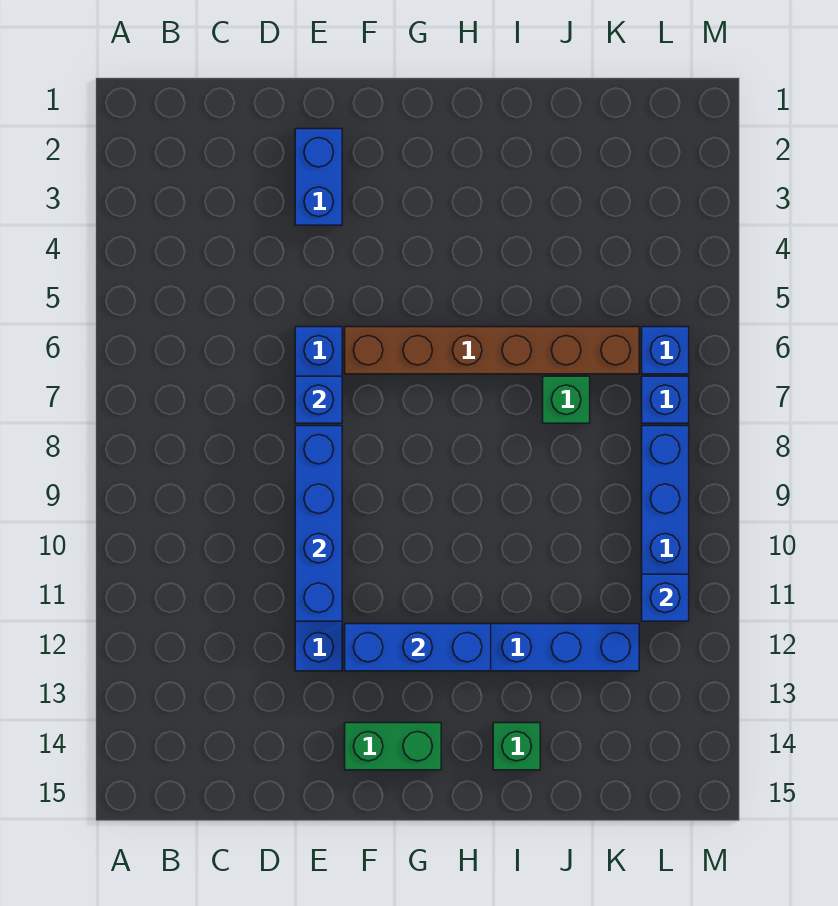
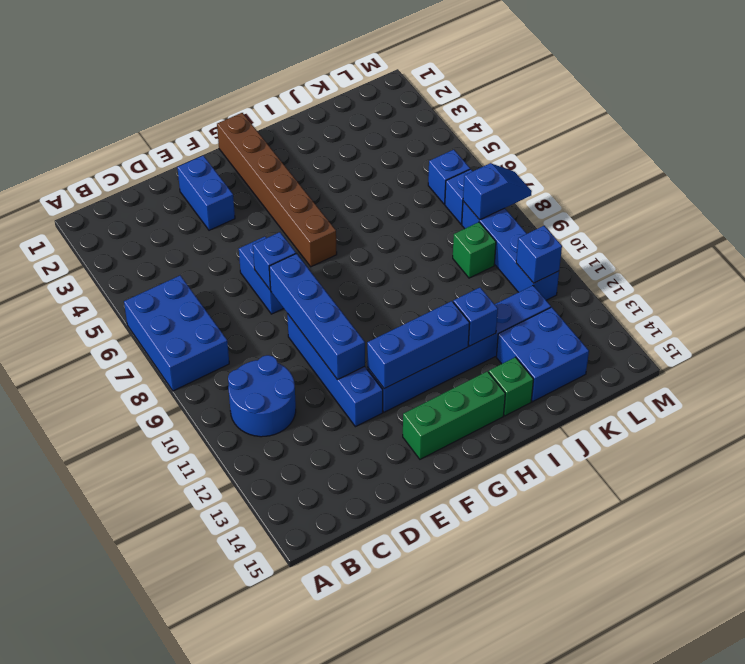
none -> blue brick A6:B8 level 1
none -> blue round brick B10:C11 level 1
brown brick F6:K6 level 1 -> brown brick G1:G6 level 1
green brick F14:G14 level 1 -> green brick F14:H14 level 1
none -> blue brick I12 level 2
green brick J7 level 1 -> green brick K9 level 1
none -> blue brick J13:K14 level 1
none -> blue slope L8:M8 level 2 top L

